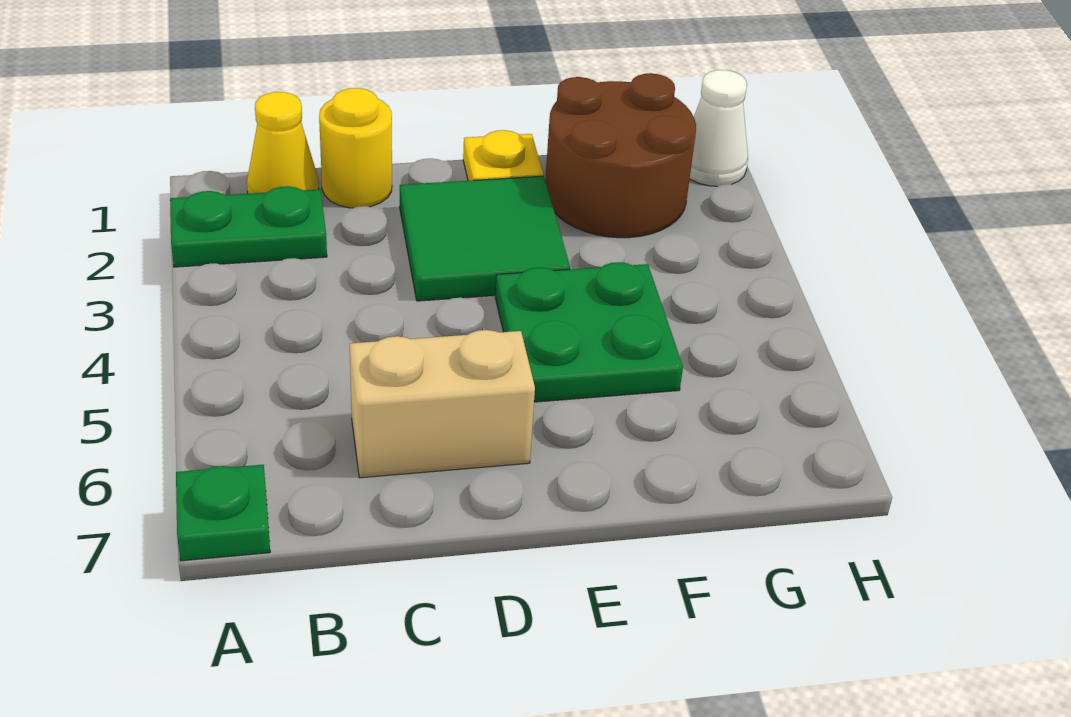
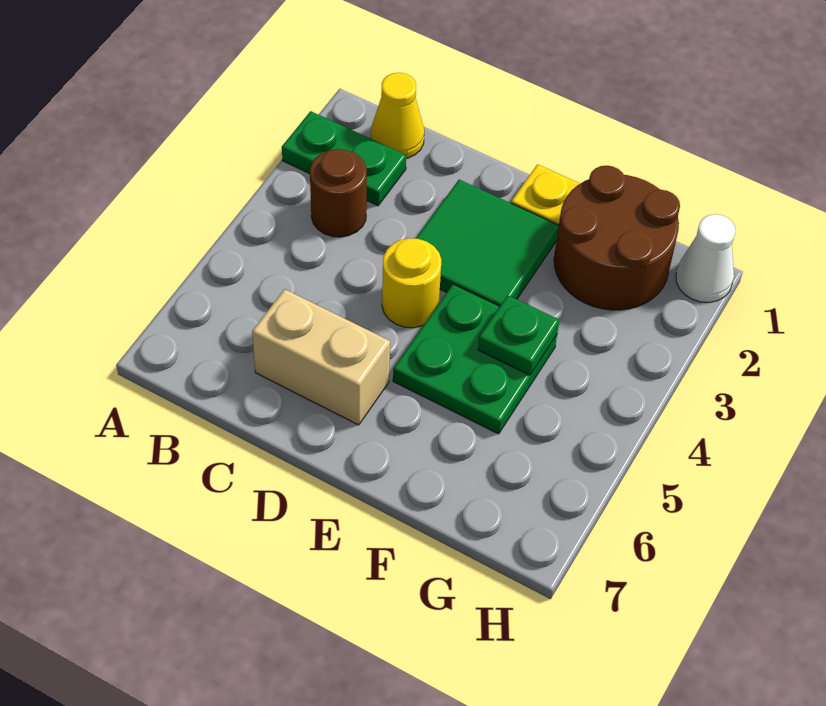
green plate A7 level 1 -> green plate F4 level 2
none -> brown round brick B3 level 1
yellow round brick C1 level 1 -> yellow round brick D4 level 1

